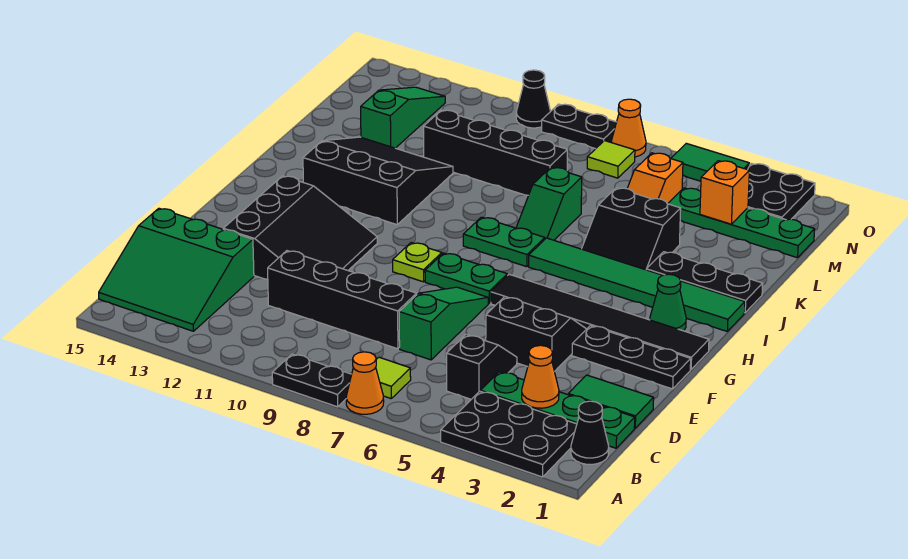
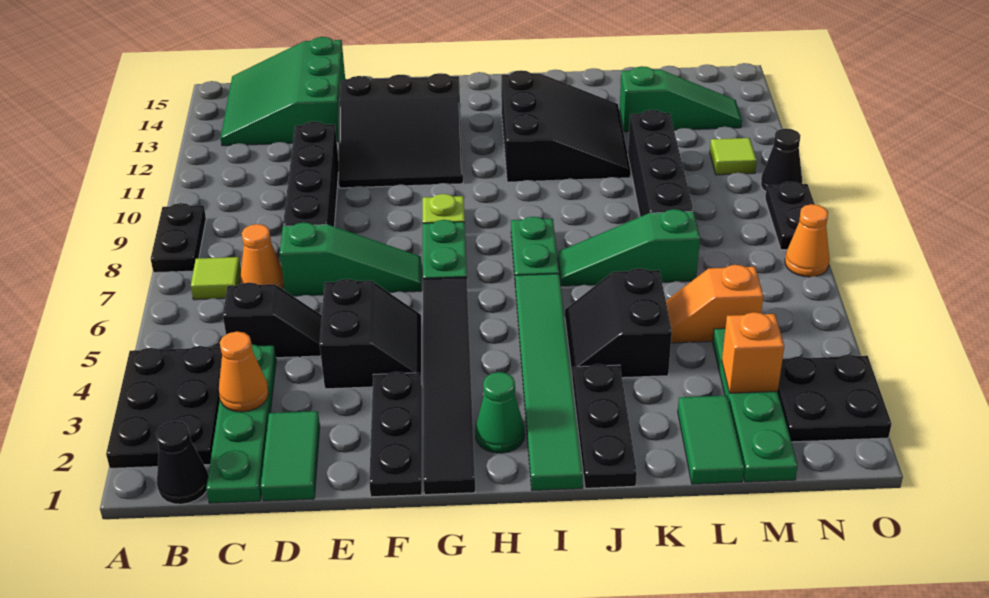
orange cone A7 level 1 -> orange cone C7 level 1
green slope J7:K7 level 1 top K -> green slope J7:L7 level 1 top L
lime tile N7 level 1 -> lime tile N11 level 1
green tile O4:O5 level 1 -> green tile L1:L2 level 1

